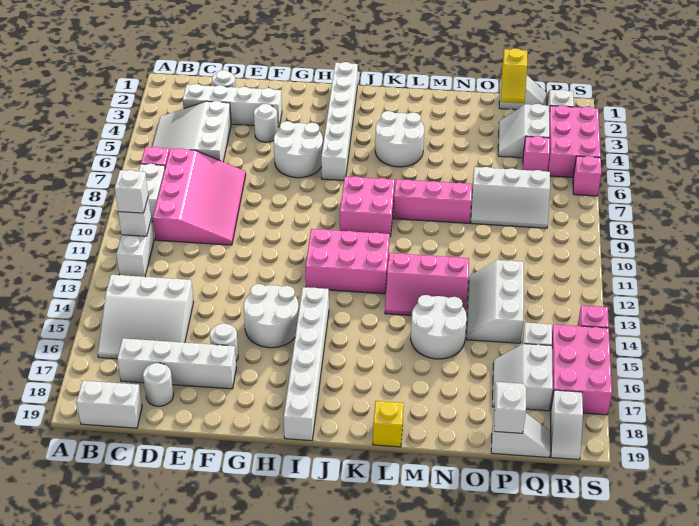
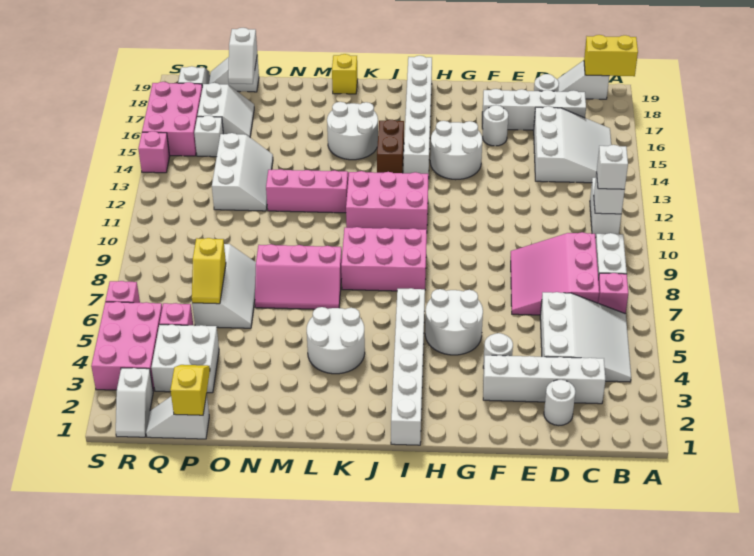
none -> yellow brick A19:B19 level 2
white slope B14:D16 level 1 top 14 -> white slope B14:D16 level 1 top D
white brick B19:C19 level 1 -> white slope B19:C19 level 1 top B
pink slope C7:E10 level 1 top C -> pink slope C7:E9 level 1 top C
pink brick J8:K9 level 1 -> pink brick I8:K9 level 1
none -> brown brick J14:J15 level 1
white round brick M14:N15 level 1 -> white round brick K15:L16 level 1
white slope O7:Q8 level 1 top 7 -> white slope O6:P8 level 1 top P
white slope P3:Q4 level 1 top Q -> white brick P3:Q4 level 1
none -> yellow slope P6:P7 level 2 top 7

